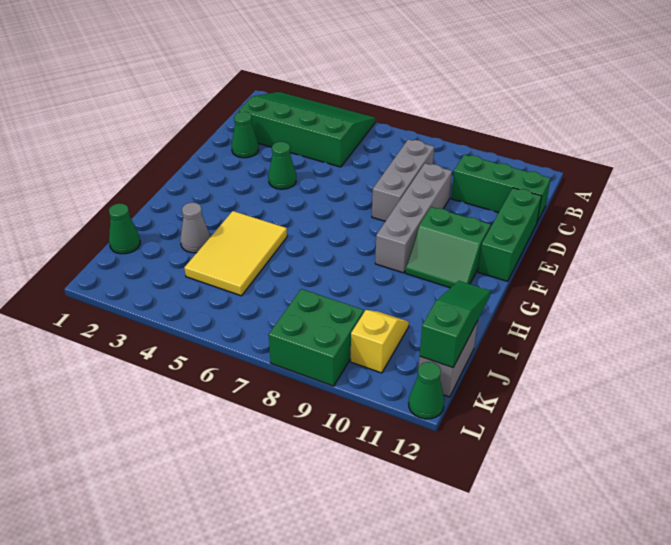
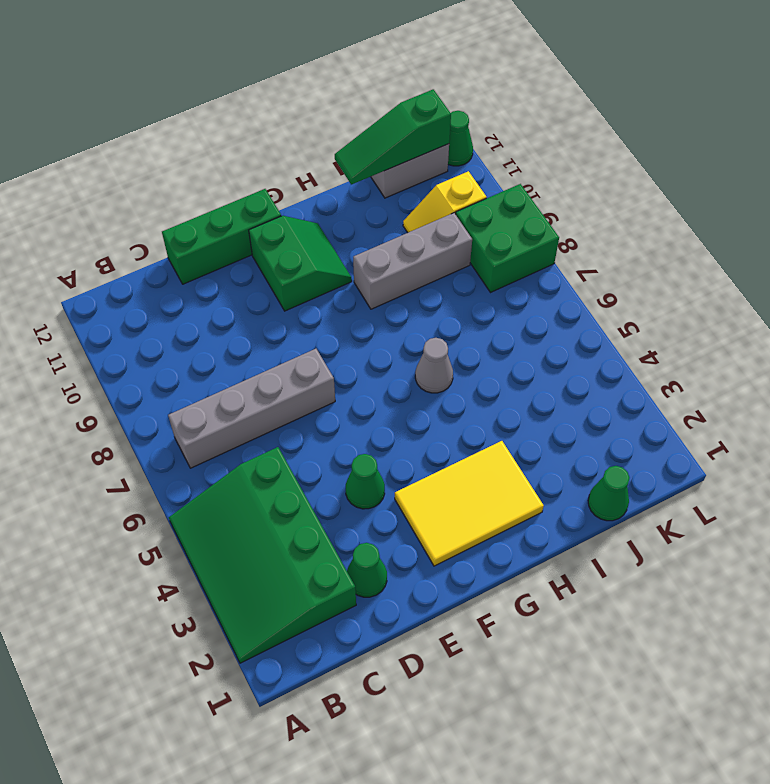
grey brick C8:E8 level 1 -> grey brick H9:J9 level 1
green brick C10:C12 level 1 -> none
grey brick D9:G9 level 1 -> grey brick B7:E7 level 1
yellow tile H4:J5 level 1 -> yellow tile F2:H3 level 1
grey cone I3 level 1 -> grey cone H6 level 1

